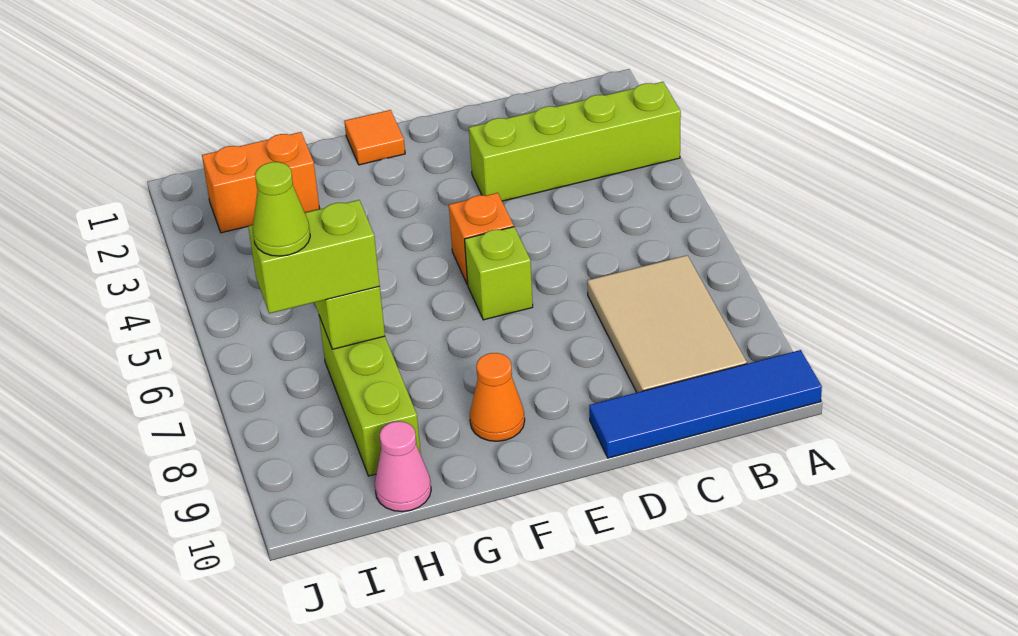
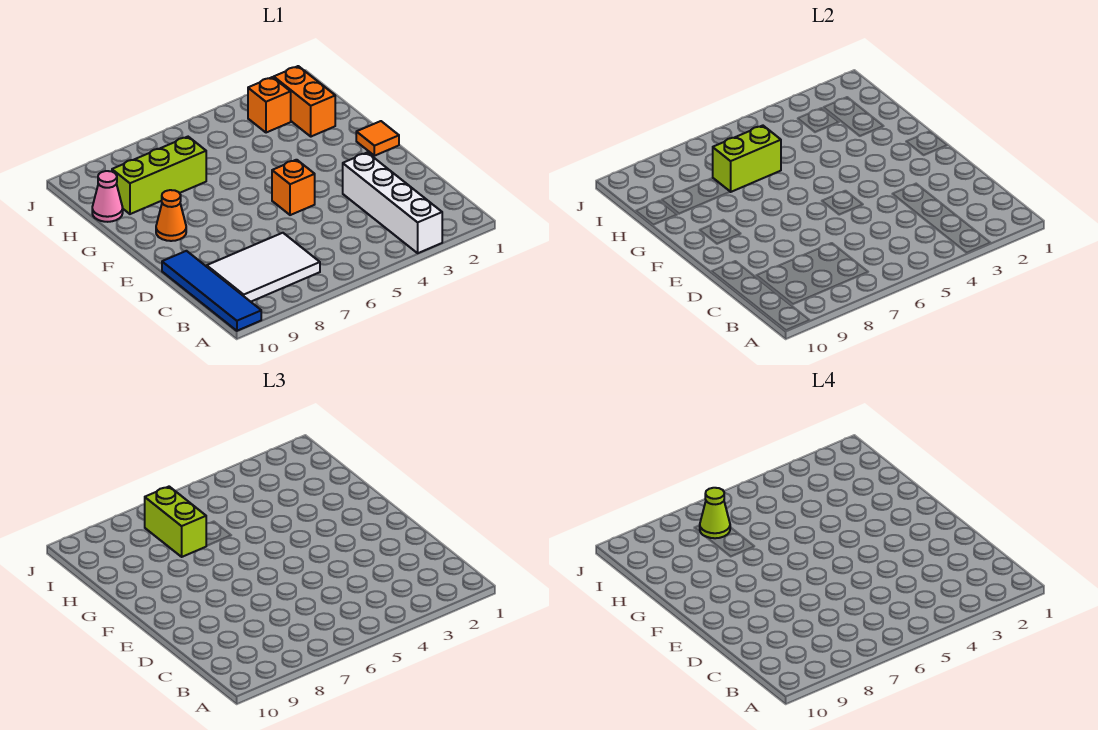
lime brick A3:D3 level 1 -> white brick A3:D3 level 1
tan tile B7:C9 level 1 -> white tile B7:C9 level 1
lime brick E6 level 1 -> none
none -> orange brick I3 level 1

